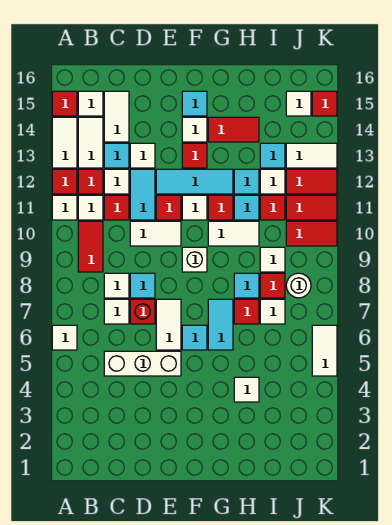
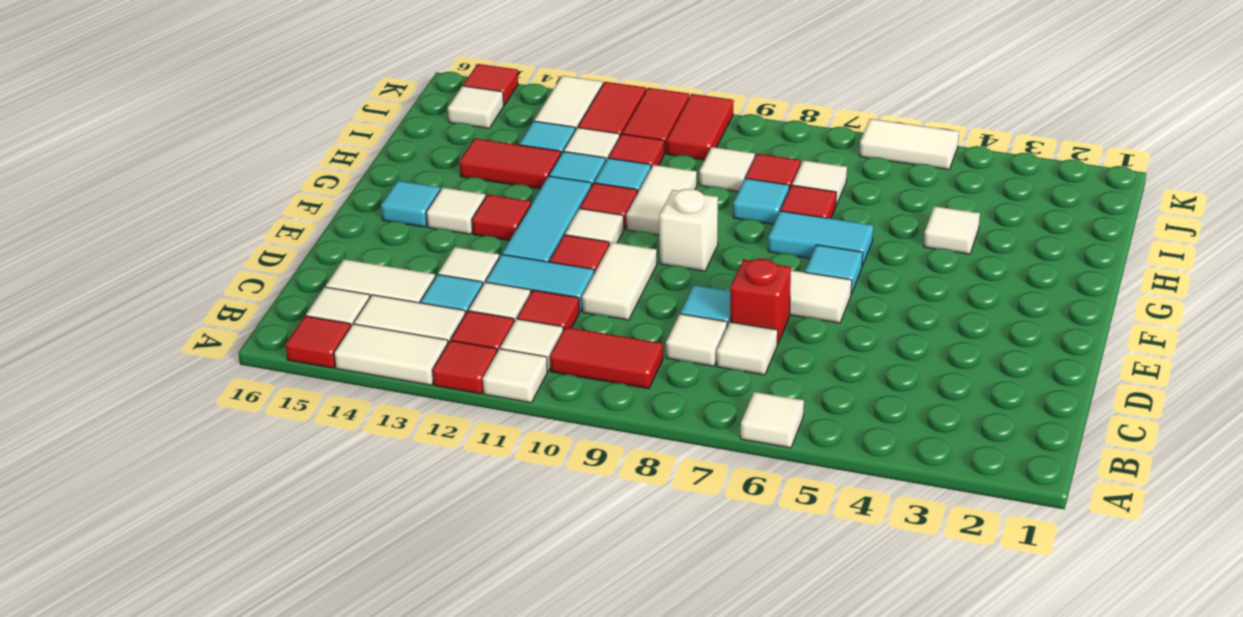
white brick C5:E5 level 1 -> none
red tile G14:H14 level 1 -> red tile H13:H14 level 1
white round brick J8 level 1 -> none

